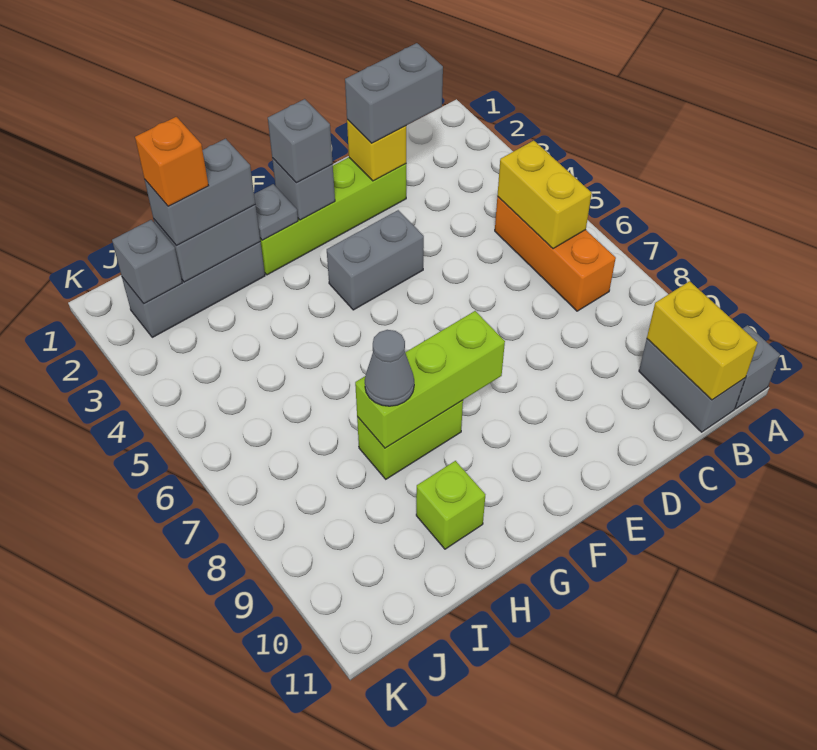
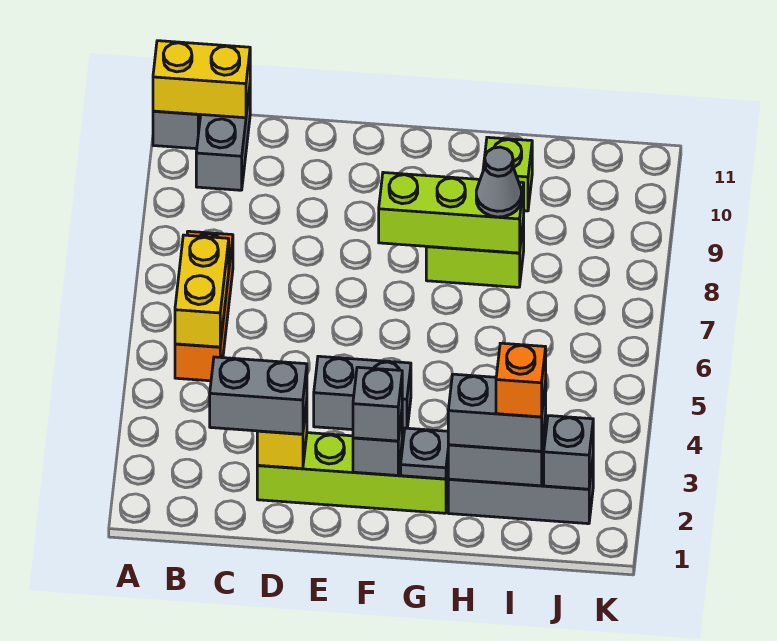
yellow brick B10:B11 level 2 -> yellow brick A11:B11 level 2

